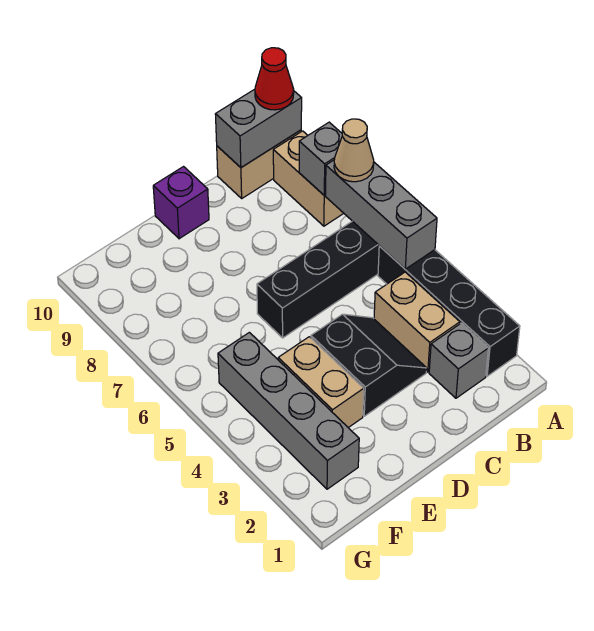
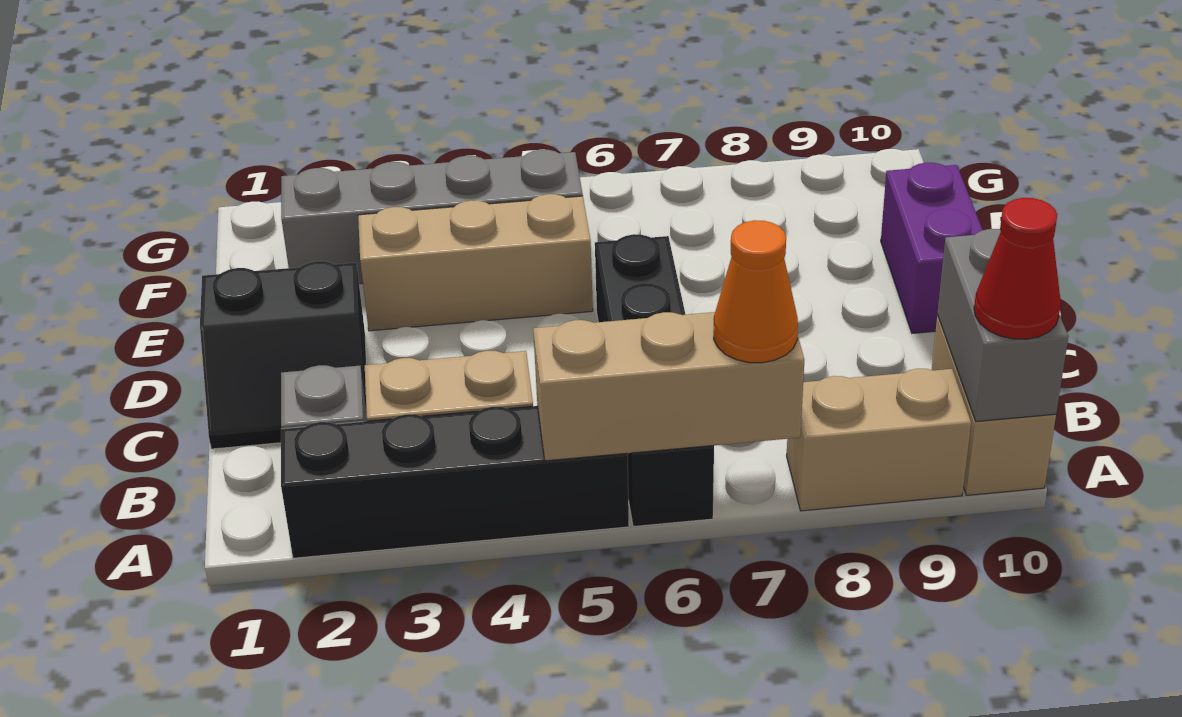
grey brick A5:A7 level 2 -> tan brick A5:A7 level 2
tan cone A7 level 3 -> orange cone A7 level 3
grey brick A8 level 2 -> none
black slope C3:D4 level 1 top D -> black slope C1:D2 level 1 top D
purple brick D10 level 1 -> purple brick D10:E10 level 1
tan brick E3:E4 level 1 -> tan brick E3:E5 level 1

